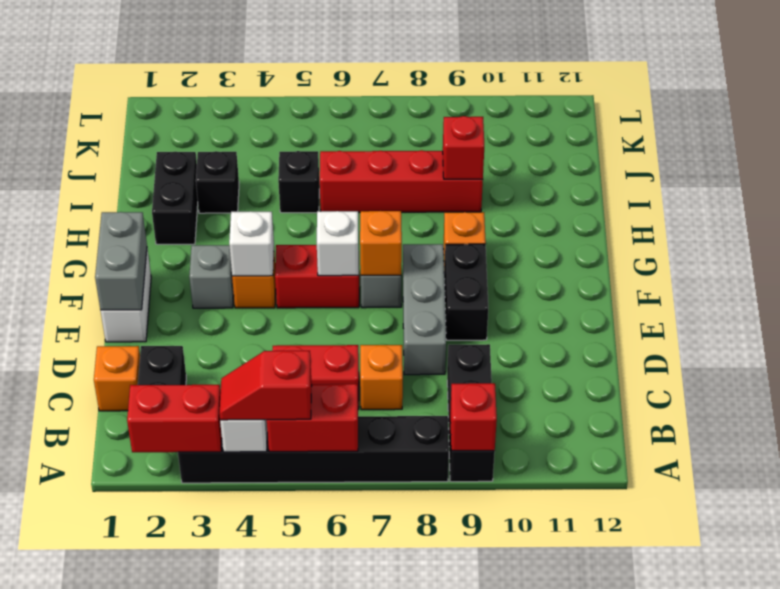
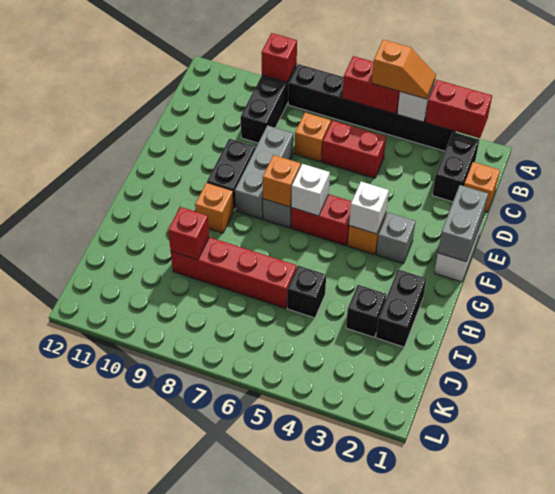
red slope A4:A5 level 3 top 5 -> orange slope A4:A5 level 3 top 5

